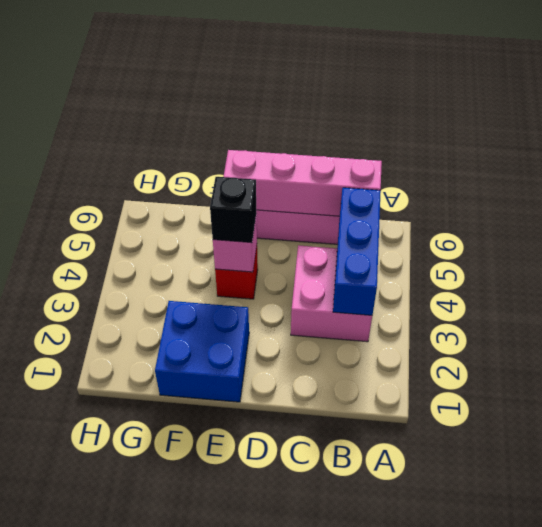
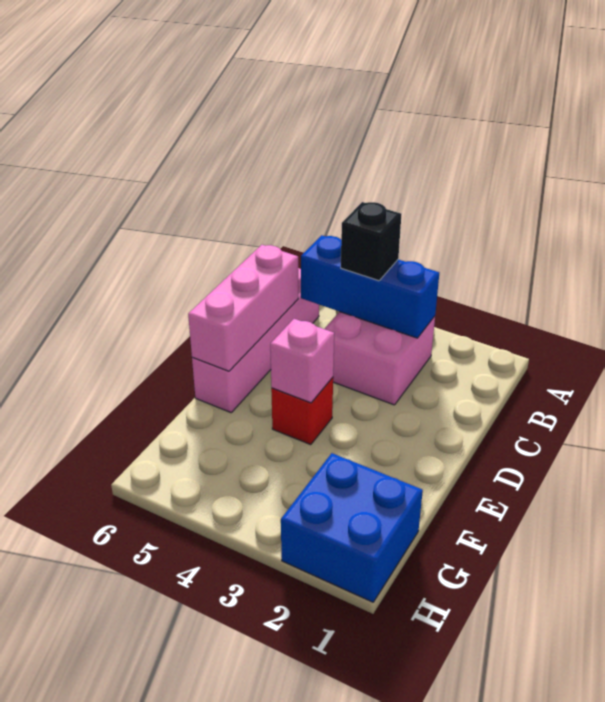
pink brick B6:E6 level 2 -> pink brick C6:E6 level 2
blue brick E1:F2 level 1 -> blue brick G1:H2 level 1
black brick E4 level 3 -> black brick B4 level 3

